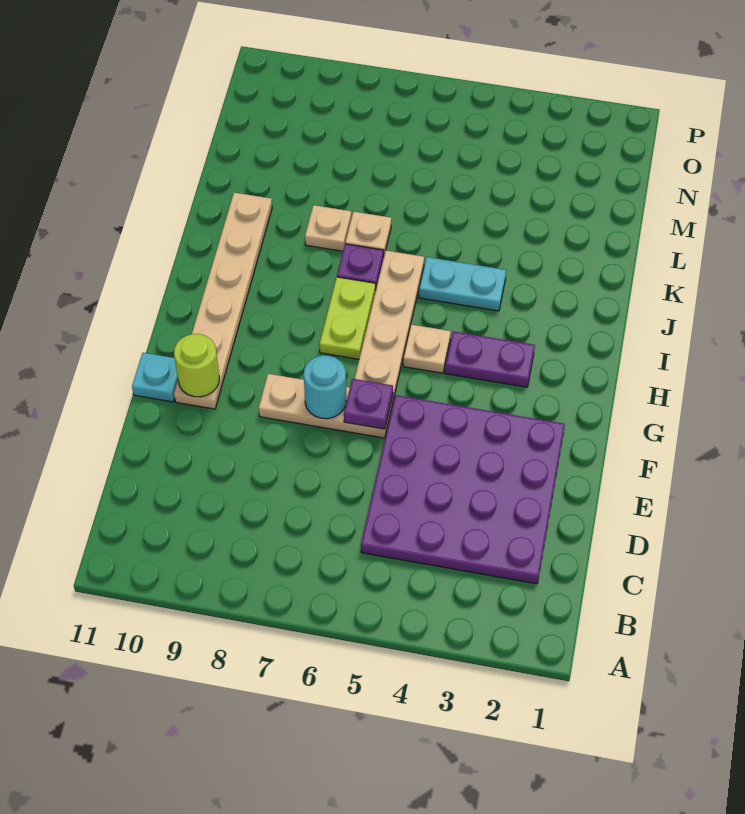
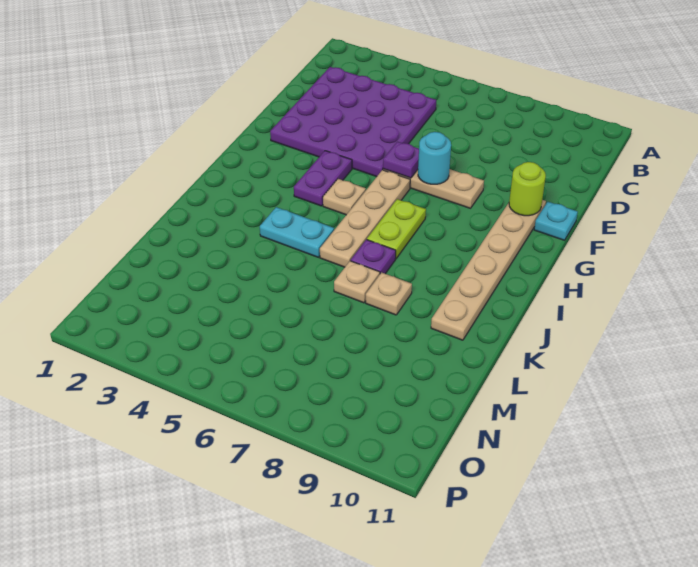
purple plate H3:H4 level 1 -> purple plate G4:H4 level 1

